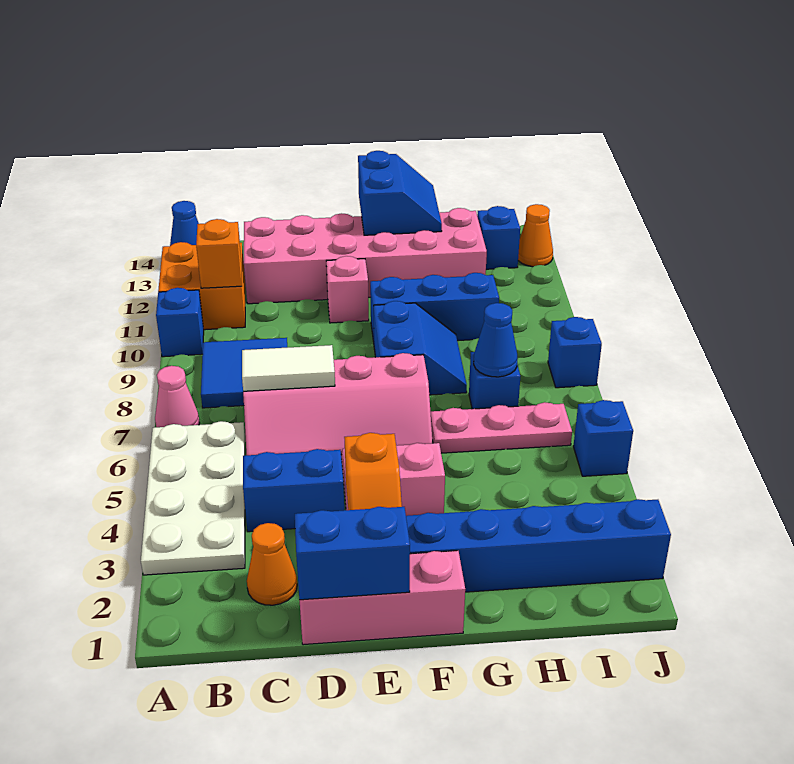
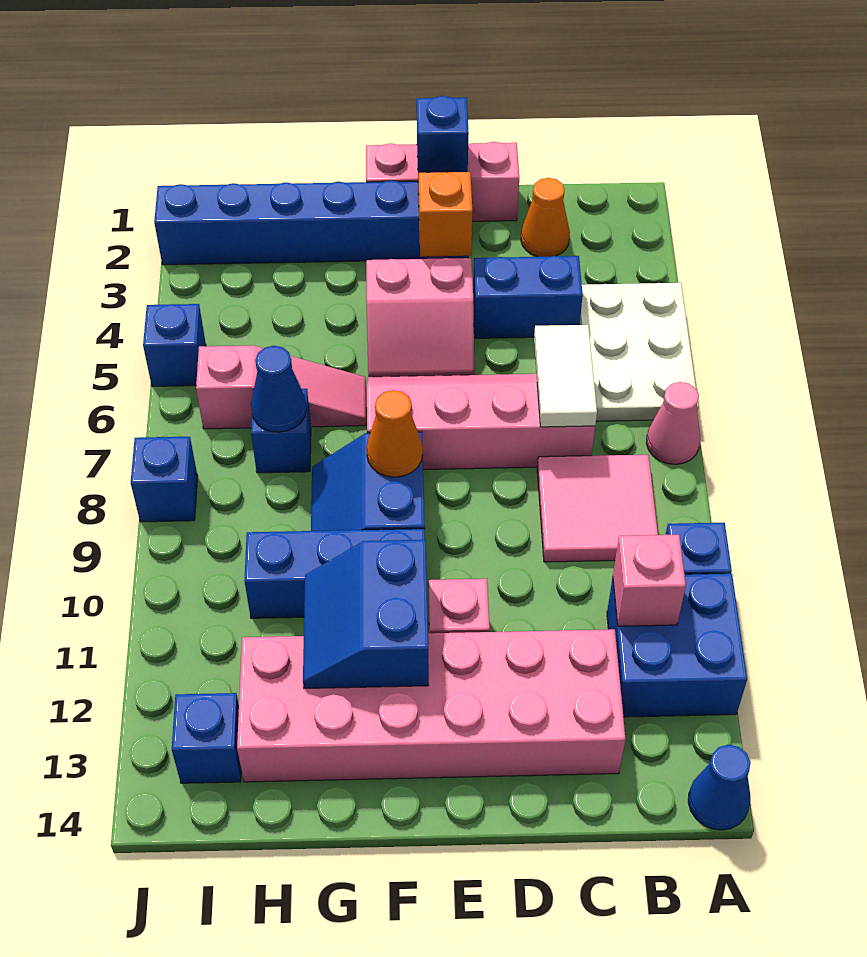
white plate A3:B6 level 1 -> white plate A4:B6 level 1
orange brick A11:B12 level 1 -> blue brick A11:B12 level 1
blue tile B8:C9 level 1 -> pink tile B8:C9 level 1
orange brick B11 level 2 -> pink brick B11 level 2
white tile C7:D7 level 2 -> white tile C6:C7 level 2
blue brick D1:E1 level 2 -> blue brick E1 level 2
blue slope F13:G14 level 2 top F -> blue slope F11:G12 level 2 top F
pink plate G6:I6 level 1 -> pink slope G6:I6 level 1 top I
orange cone J13 level 1 -> orange cone F8 level 2

